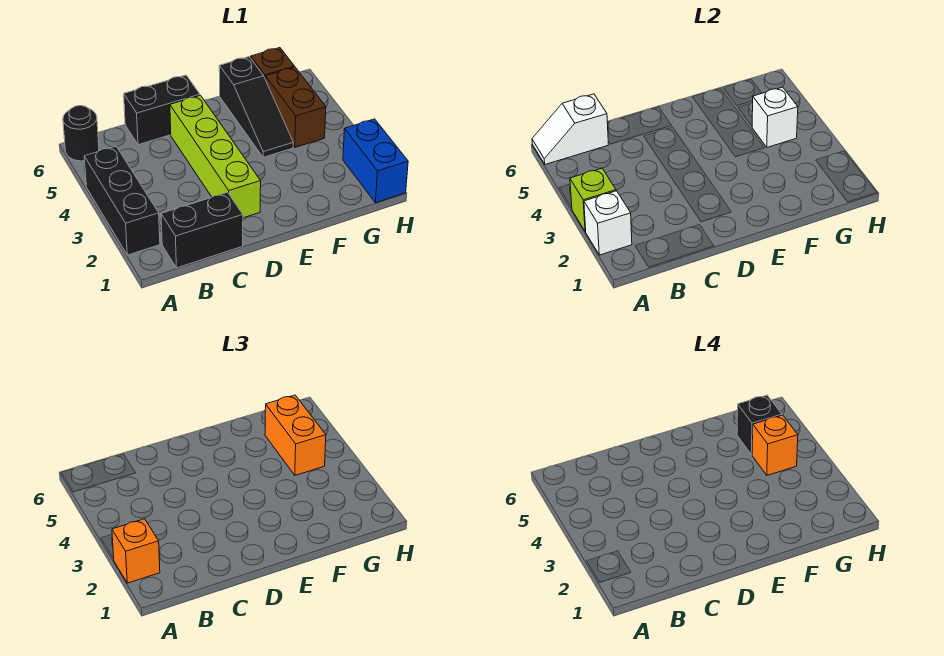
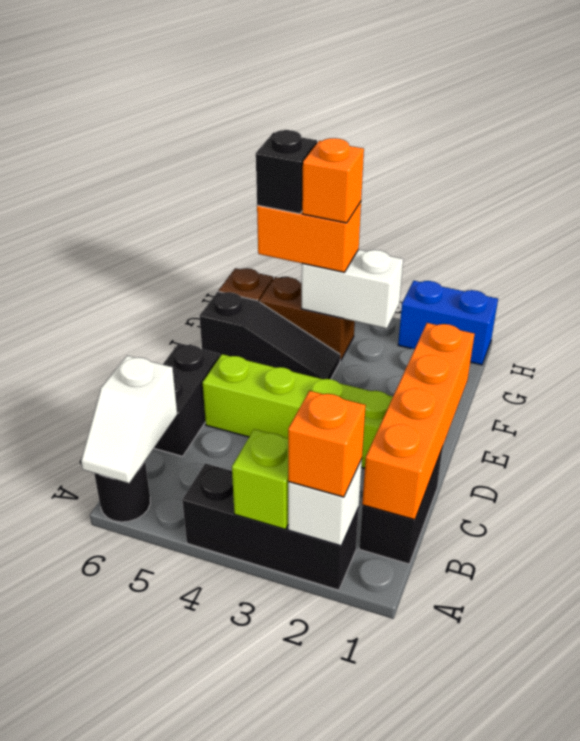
none -> orange brick B1:E1 level 2
white brick G4 level 2 -> white brick G3:G4 level 2

